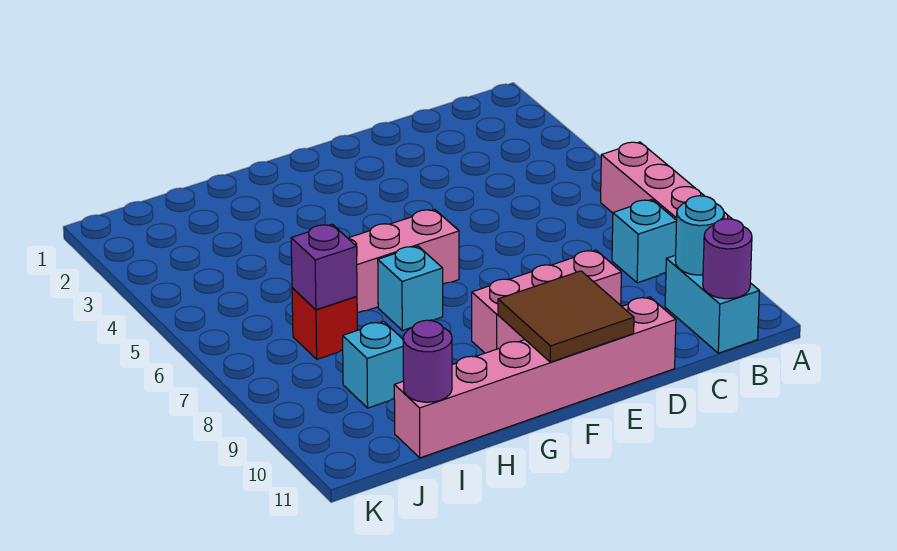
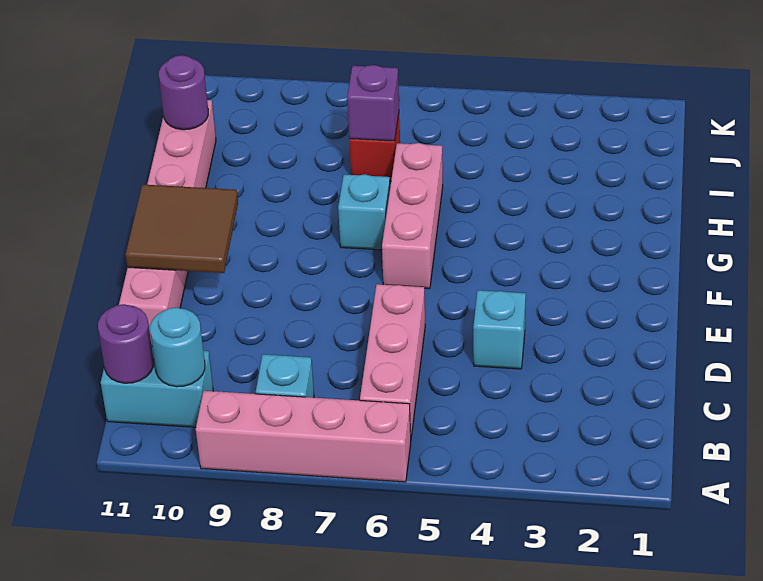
pink brick D9:F9 level 1 -> pink brick B6:D6 level 1
cyan brick I9 level 1 -> cyan brick D4 level 1

